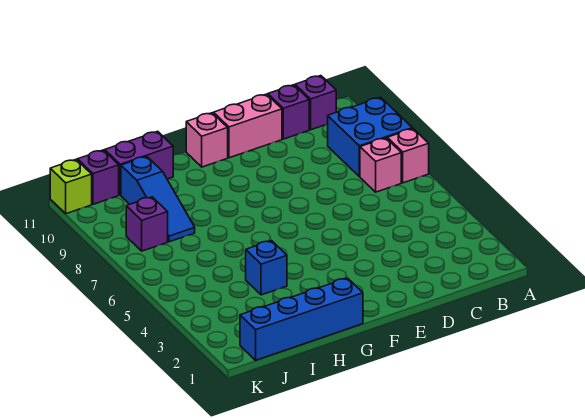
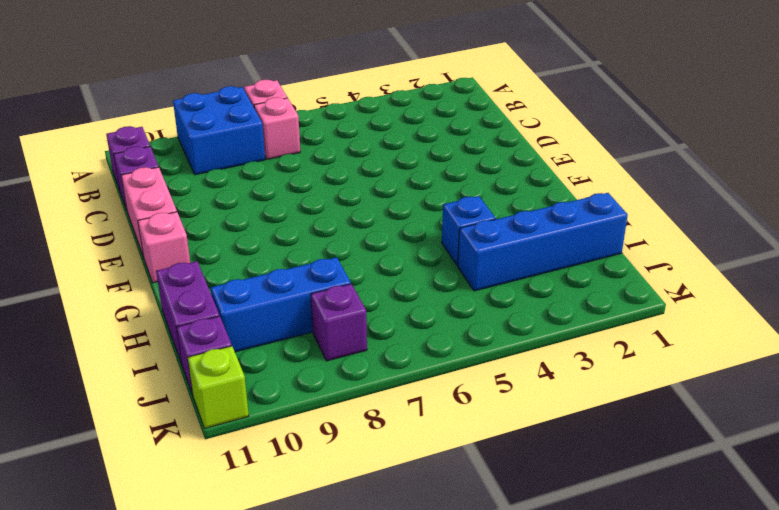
blue brick G1:J1 level 1 -> blue brick I1:I4 level 1
blue slope I8:I10 level 1 top 10 -> blue brick I8:I10 level 1

